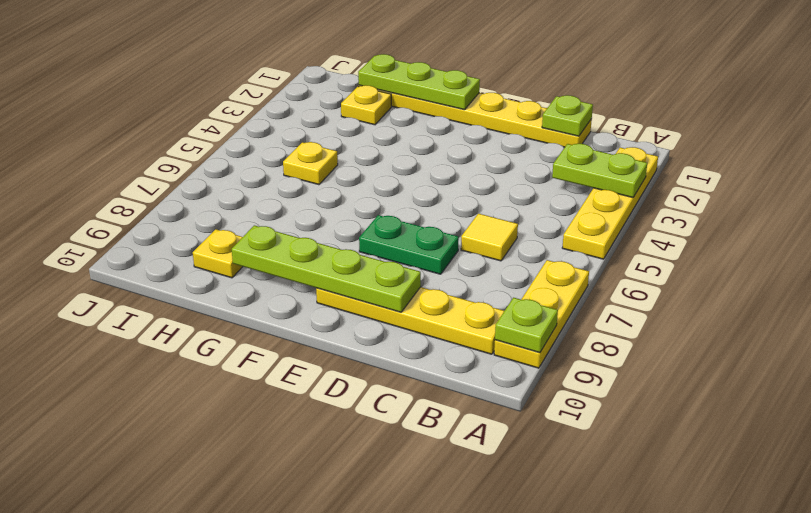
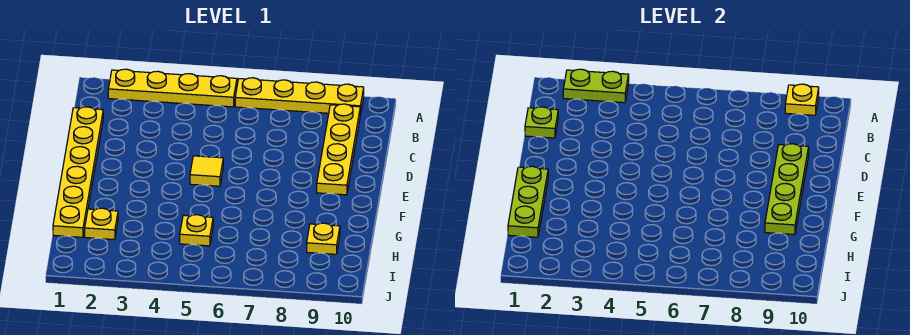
lime plate A3:B3 level 2 -> lime plate A2:A3 level 2
yellow plate A7:A9 level 1 -> yellow plate A6:A9 level 1
lime plate A9 level 2 -> yellow plate A9 level 2
yellow tile C6 level 1 -> yellow tile E5 level 1
green plate D7:E7 level 1 -> none

